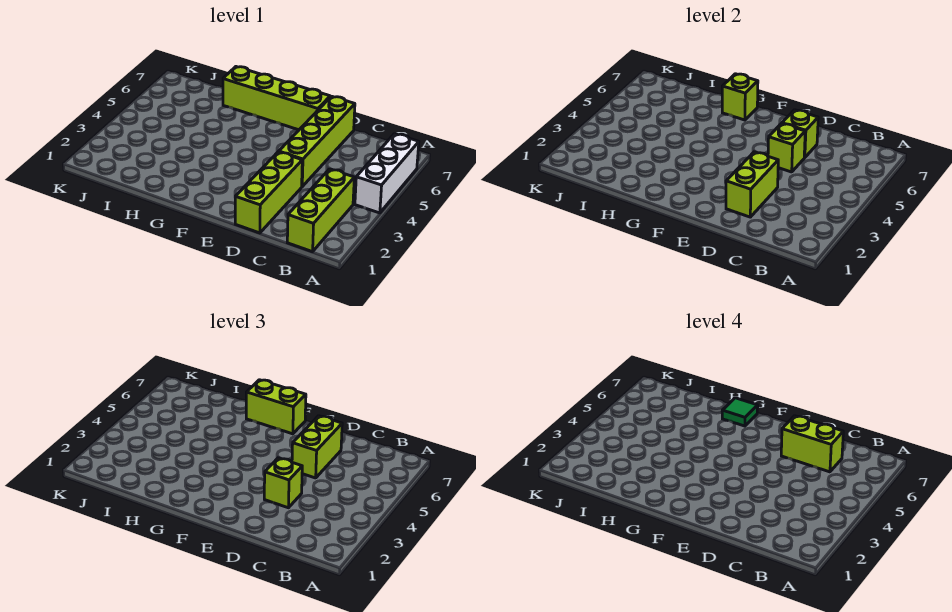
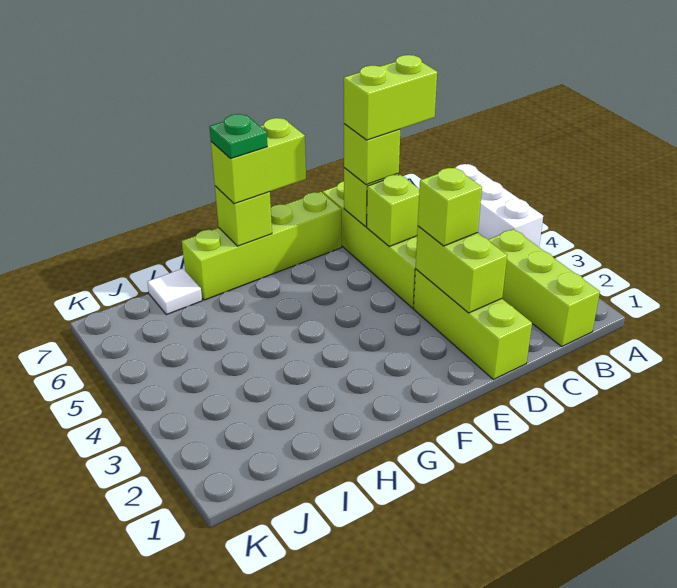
lime brick D5:D6 level 3 -> lime brick D6 level 3
green tile G7 level 4 -> green plate G7 level 4
none -> white tile I7 level 1

